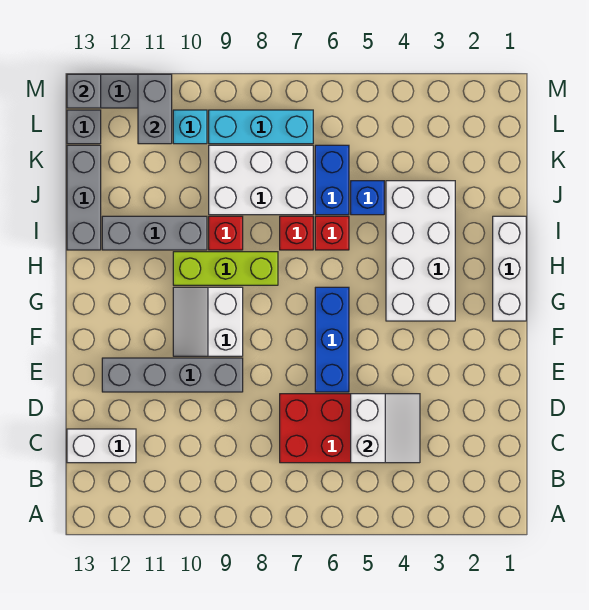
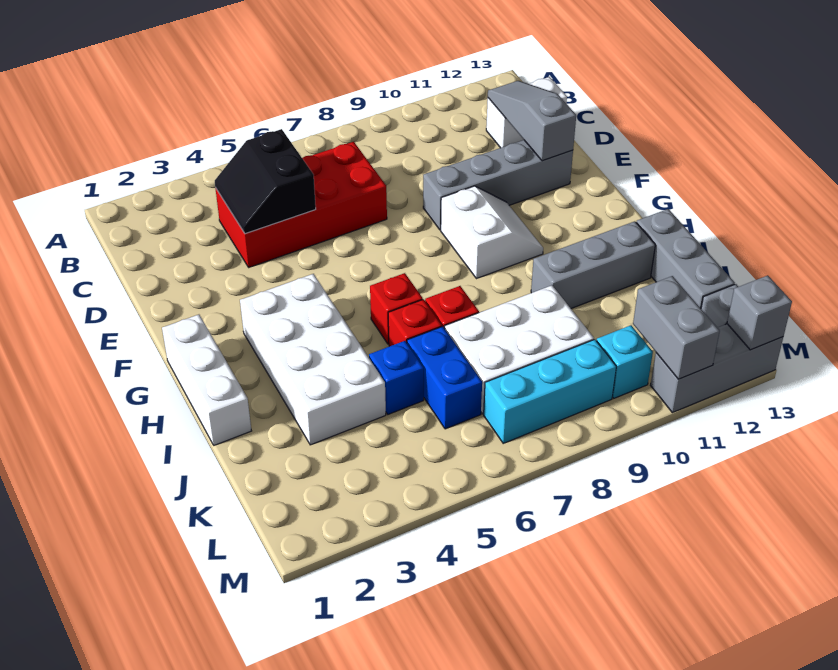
white slope C4:D5 level 2 top 5 -> black slope C4:D5 level 2 top 5
none -> grey slope C12:E12 level 2 top E
blue brick E6:G6 level 1 -> none
lime brick H8:H10 level 1 -> none
red brick I9 level 1 -> red brick H6 level 1

